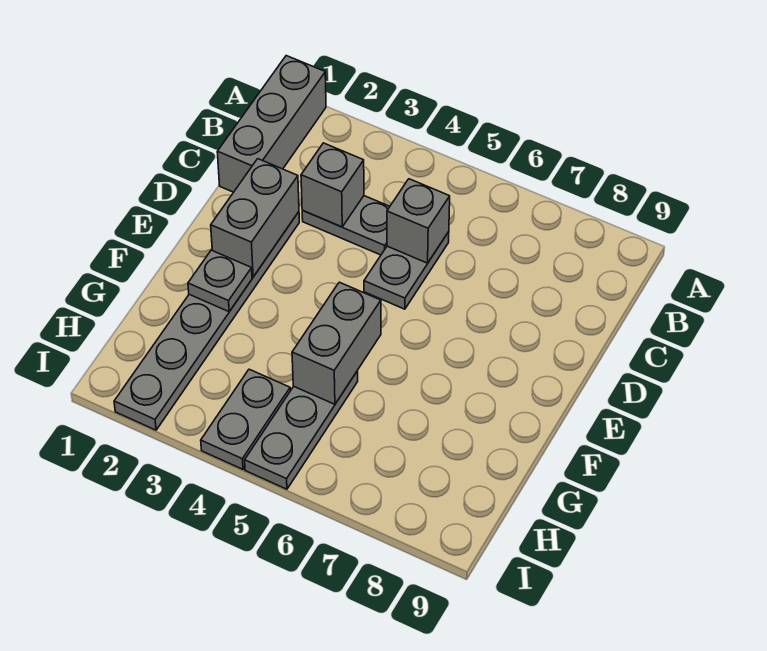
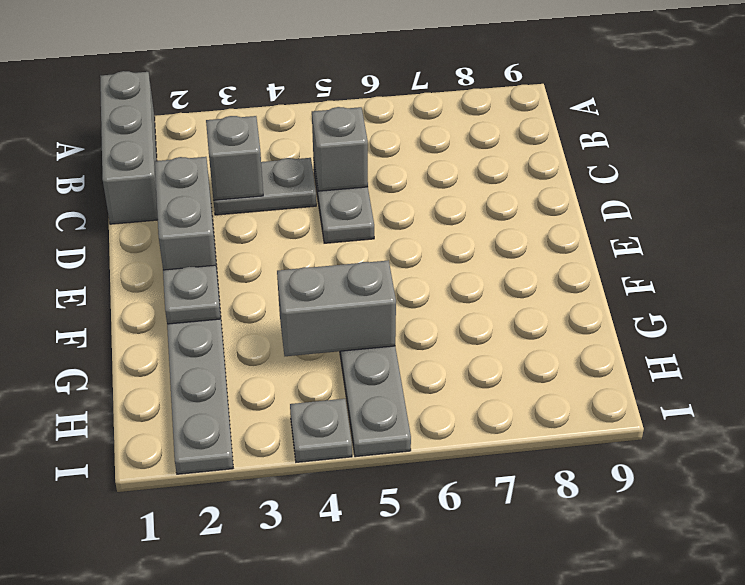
grey brick F5:G5 level 2 -> grey brick G4:G5 level 2
grey plate H4:I4 level 1 -> grey plate I4 level 1

